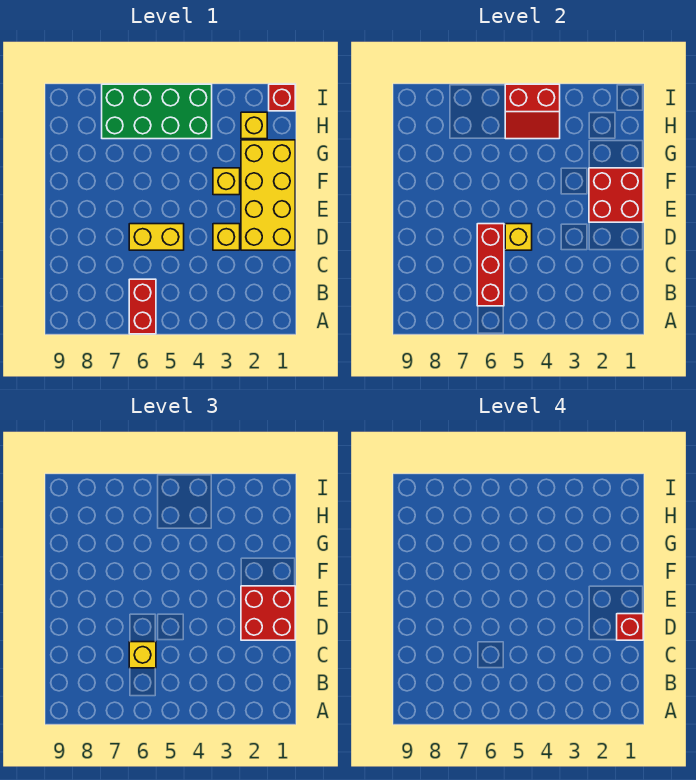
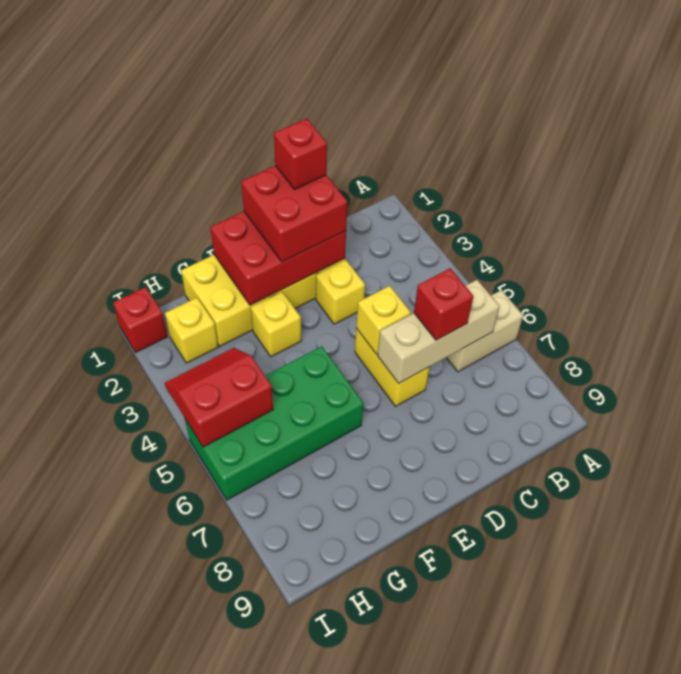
red brick A6:B6 level 1 -> tan brick A6:B6 level 1
red brick B6:D6 level 2 -> tan brick B6:D6 level 2
yellow brick C6 level 3 -> red brick C6 level 3
red brick E1:F2 level 2 -> red brick D1:F2 level 2
green brick H4:I7 level 1 -> green brick F5:I6 level 1
red slope H4:I5 level 2 top I -> red slope H4:I5 level 2 top 5

